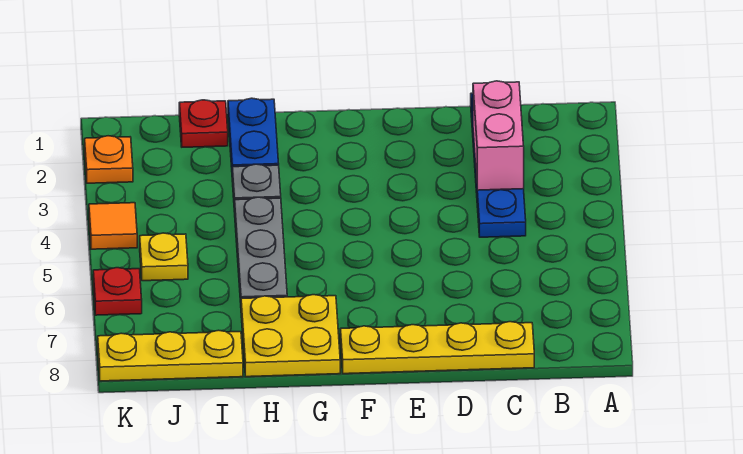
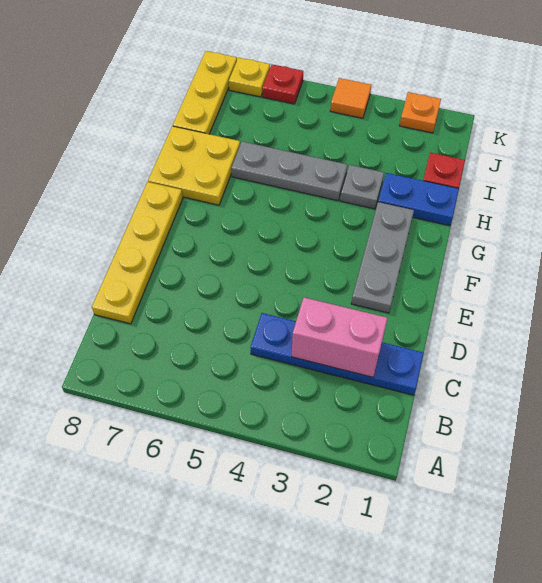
none -> grey plate E2:G2 level 1
yellow plate J5 level 1 -> yellow plate K7 level 1

